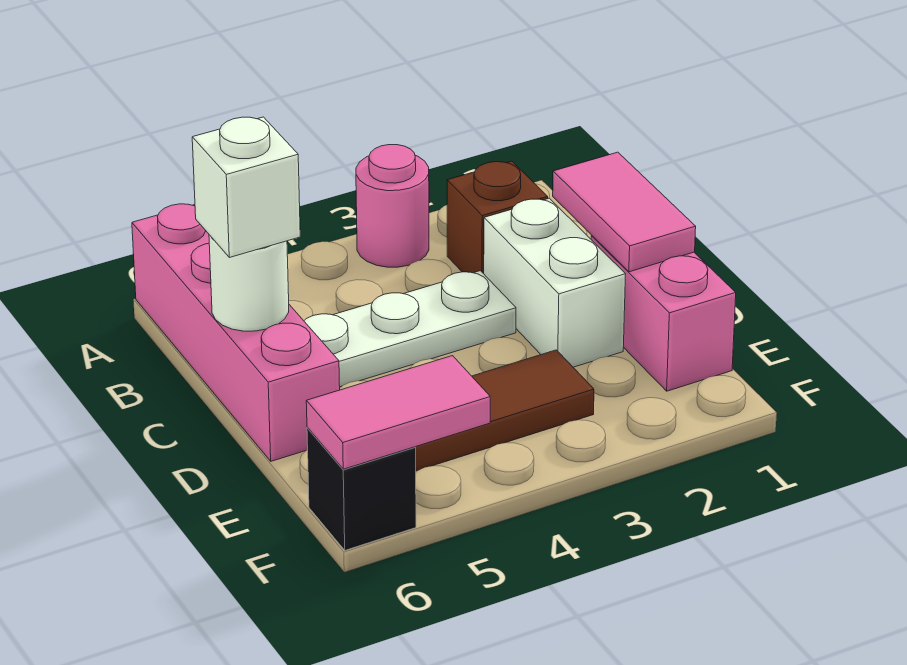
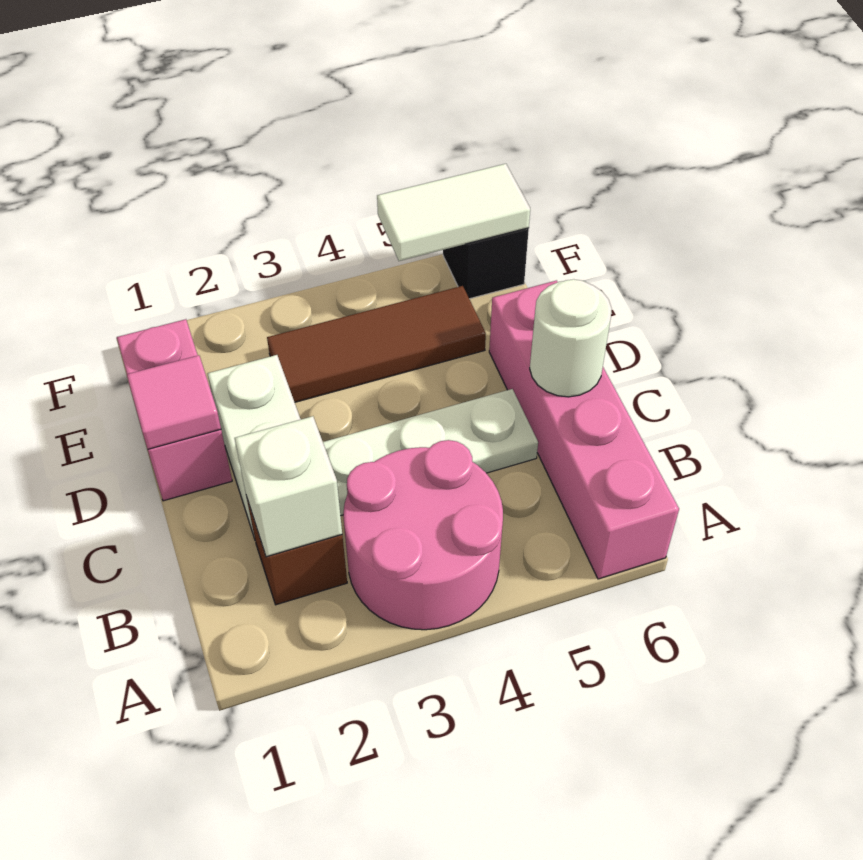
pink round brick A3 level 1 -> pink round brick A3:B4 level 1
pink tile C1:D1 level 2 -> pink tile D1 level 2
white brick C6 level 3 -> white brick B2 level 2
pink tile F5:F6 level 2 -> white tile F5:F6 level 2

